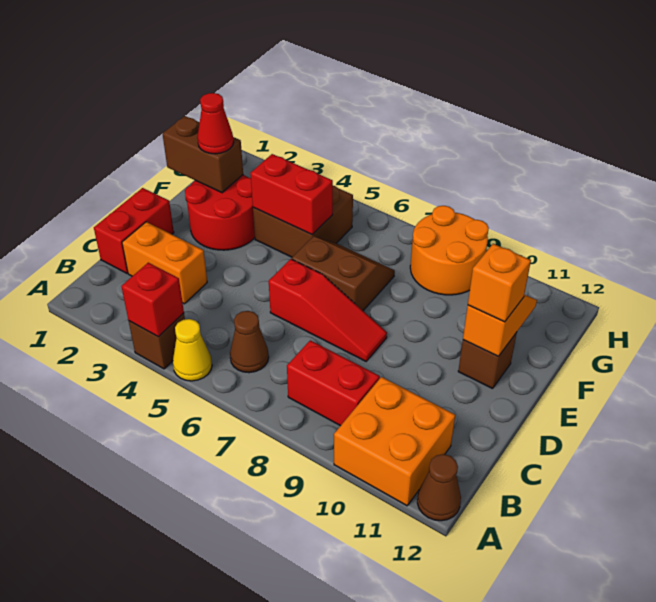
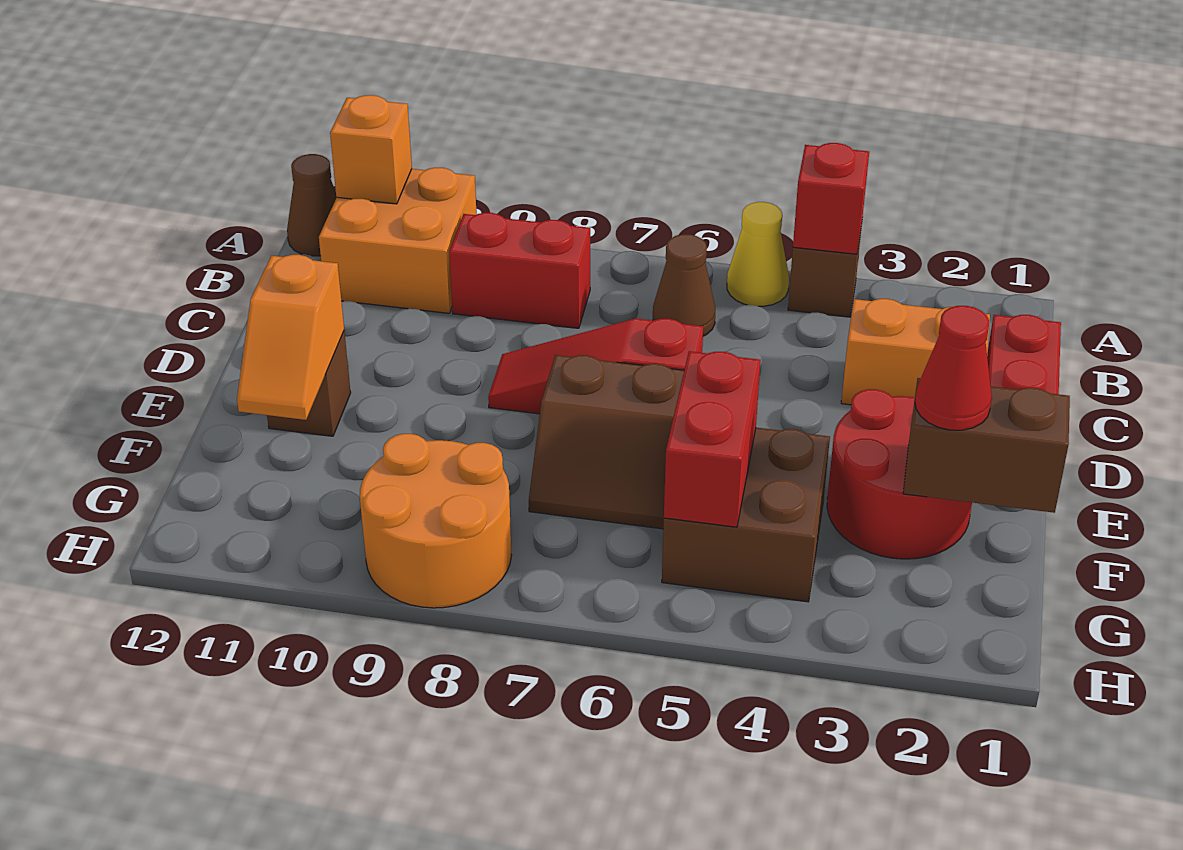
orange brick E11 level 3 -> orange brick A11 level 2
red brick F4:F5 level 2 -> red brick F5:G5 level 2

